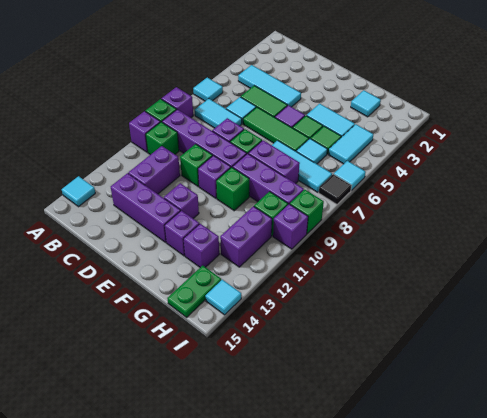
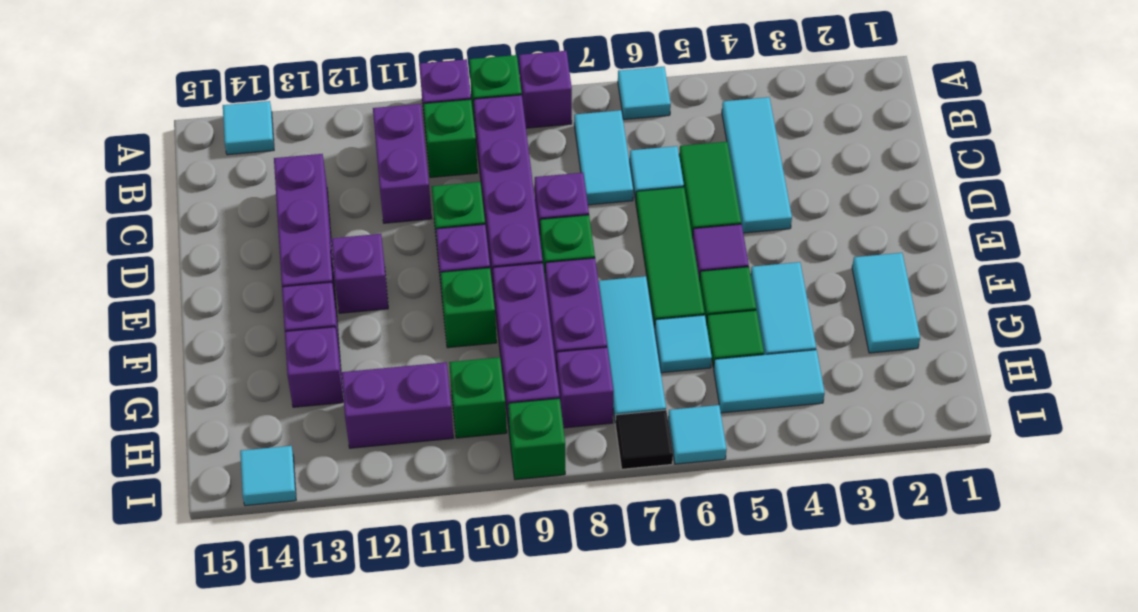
purple brick C11:C12 level 1 -> purple brick B11:C11 level 1
cyan tile G2 level 1 -> cyan tile F2:G2 level 1
green plate H14:H15 level 1 -> none
purple brick I10 level 1 -> purple brick H8 level 1

